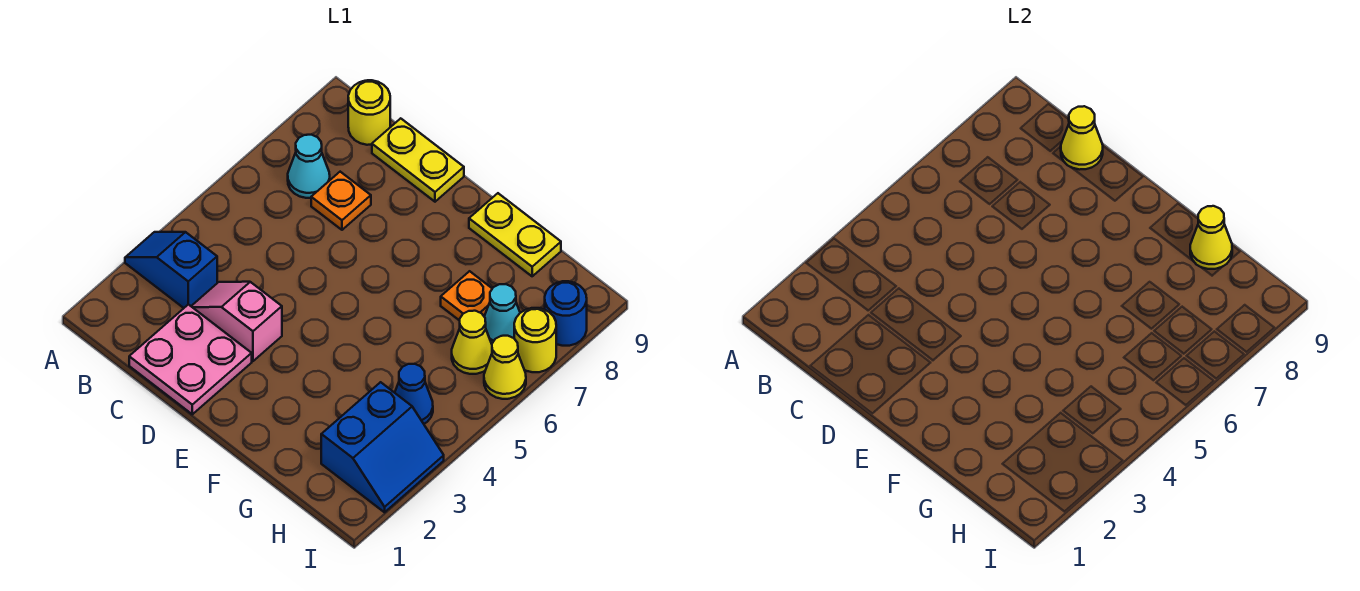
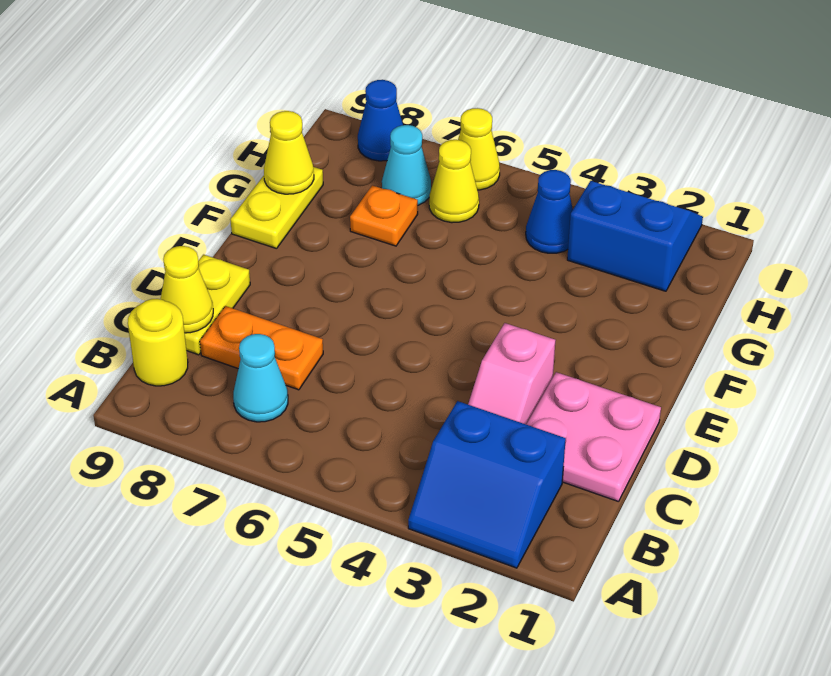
blue slope A3:B3 level 1 top B -> blue slope A2:B3 level 1 top B
orange plate C7 level 1 -> orange plate C7:C8 level 1
yellow round brick I7 level 1 -> none
blue round brick I8 level 1 -> blue cone I8 level 1

